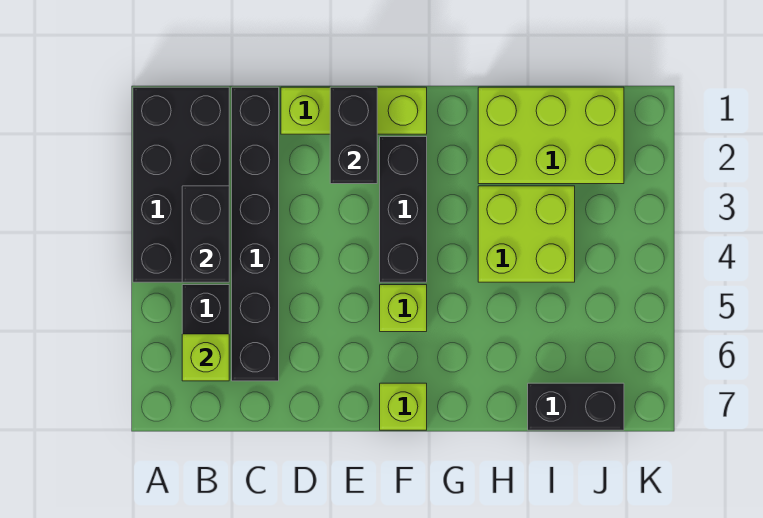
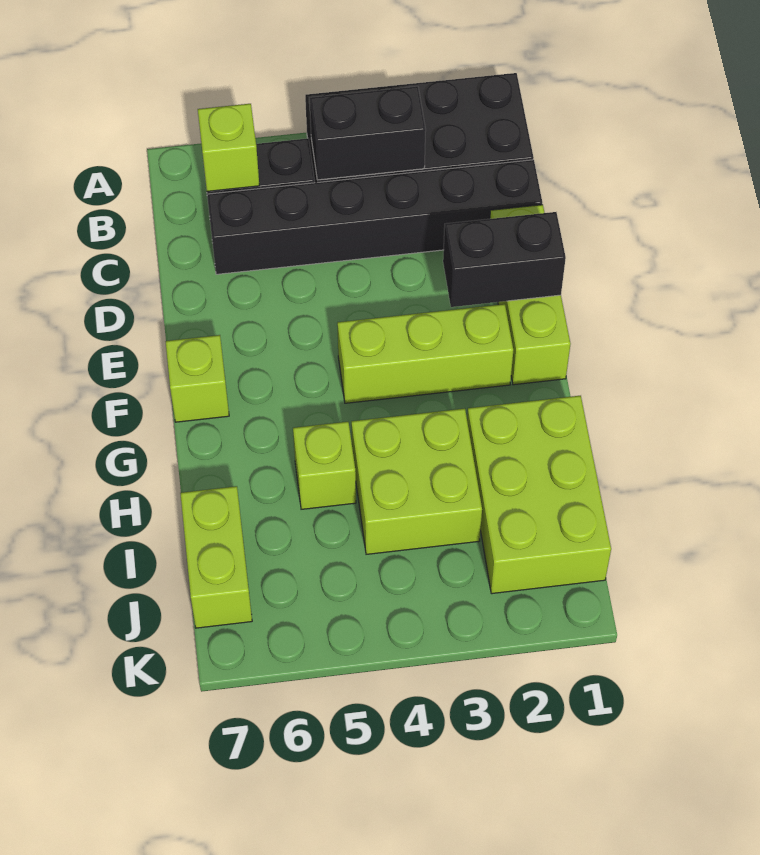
black brick F2:F4 level 1 -> lime brick F2:F4 level 1
lime brick F5 level 1 -> lime brick H5 level 1
black brick I7:J7 level 1 -> lime brick I7:J7 level 1

